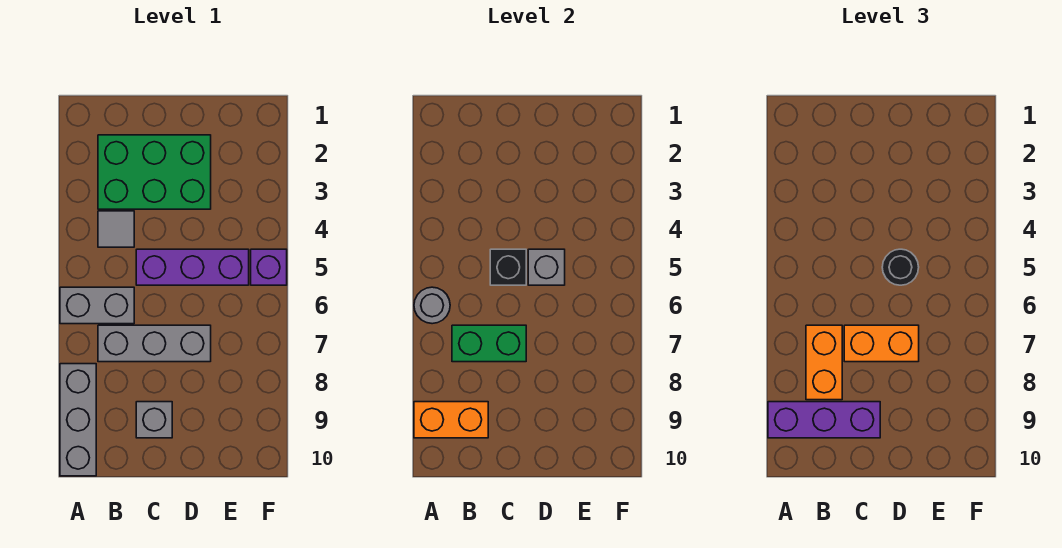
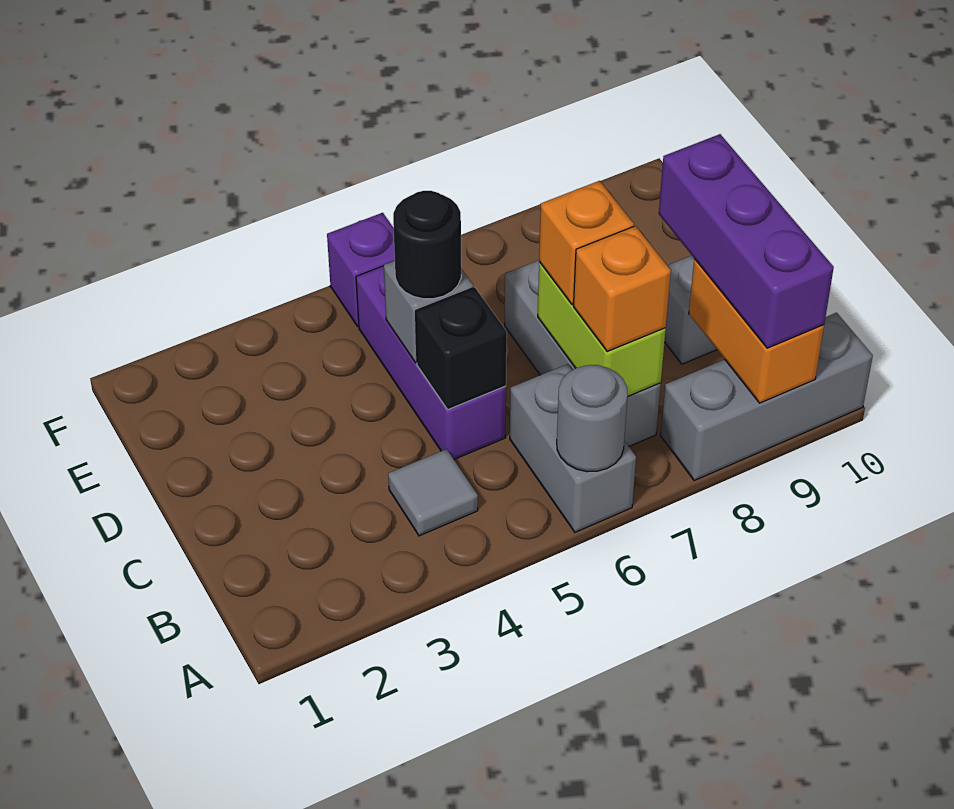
green brick B2:D3 level 1 -> none
green brick B7:C7 level 2 -> lime brick B7:C7 level 2
orange brick B7:B8 level 3 -> orange brick B7 level 3
orange brick C7:D7 level 3 -> orange brick C7 level 3

